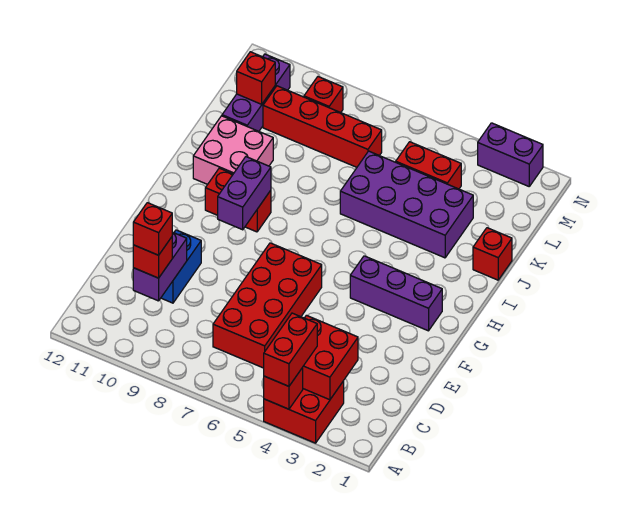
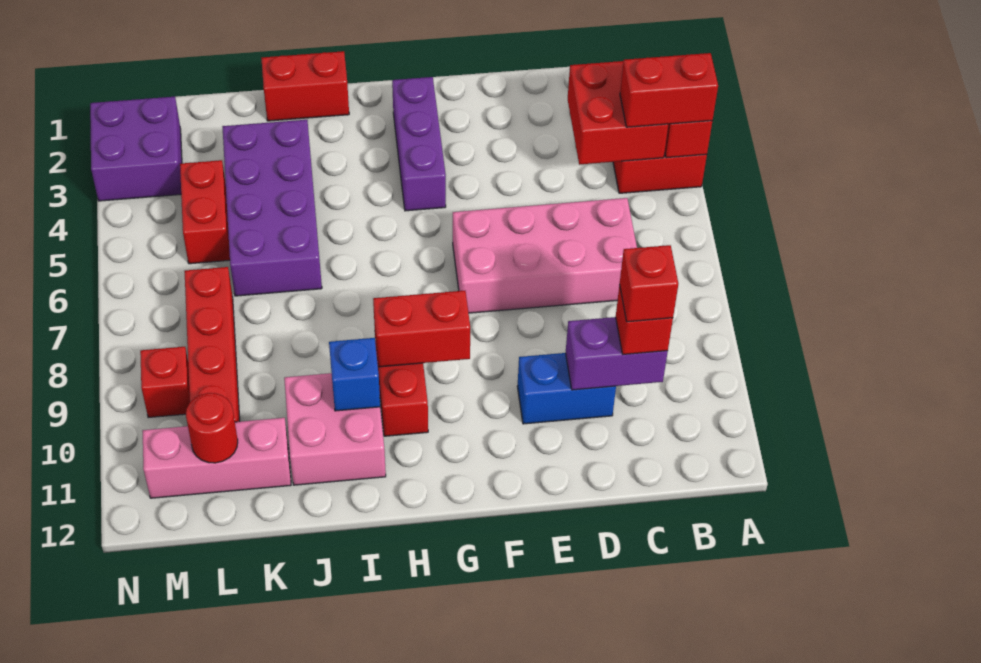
red brick C6:F7 level 1 -> pink brick C6:F7 level 1
purple brick G9:H9 level 2 -> red brick G9:H9 level 2
none -> blue brick I10 level 2
red brick J1 level 1 -> red brick I1:J1 level 1
purple brick K11:M11 level 1 -> pink brick K11:M11 level 1
red brick L11 level 2 -> red round brick L11 level 2
purple brick N2:N3 level 1 -> purple brick M2:N3 level 1

